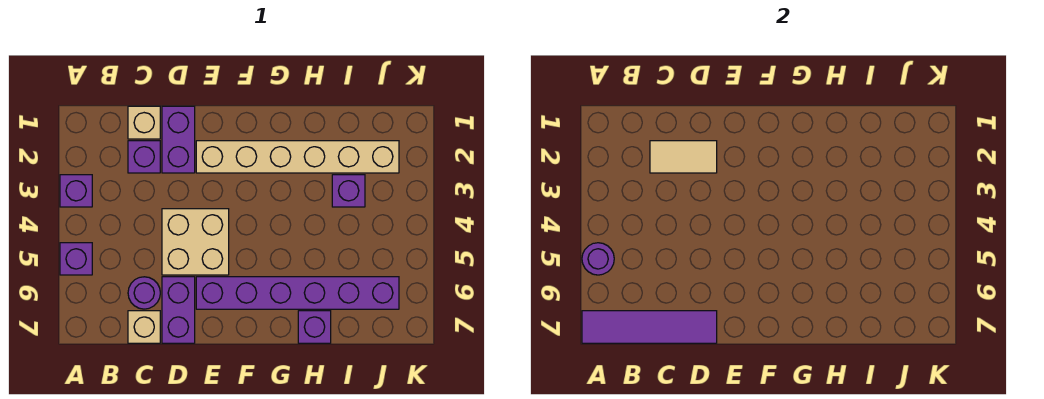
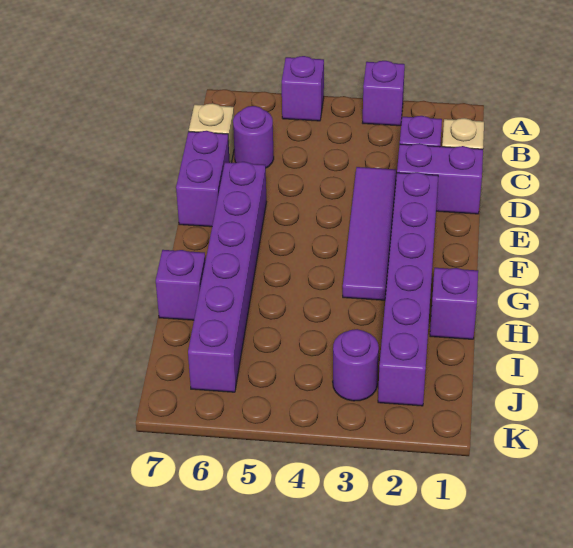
purple round brick A5 level 2 -> purple round brick J3 level 1
purple tile A7:D7 level 2 -> purple tile D3:G3 level 1
tan tile C2:D2 level 2 -> none
tan brick D4:E5 level 1 -> none
purple brick D6:D7 level 1 -> purple brick D7:E7 level 1
tan brick E2:J2 level 1 -> purple brick E2:J2 level 1
purple brick I3 level 1 -> purple brick H1 level 1

